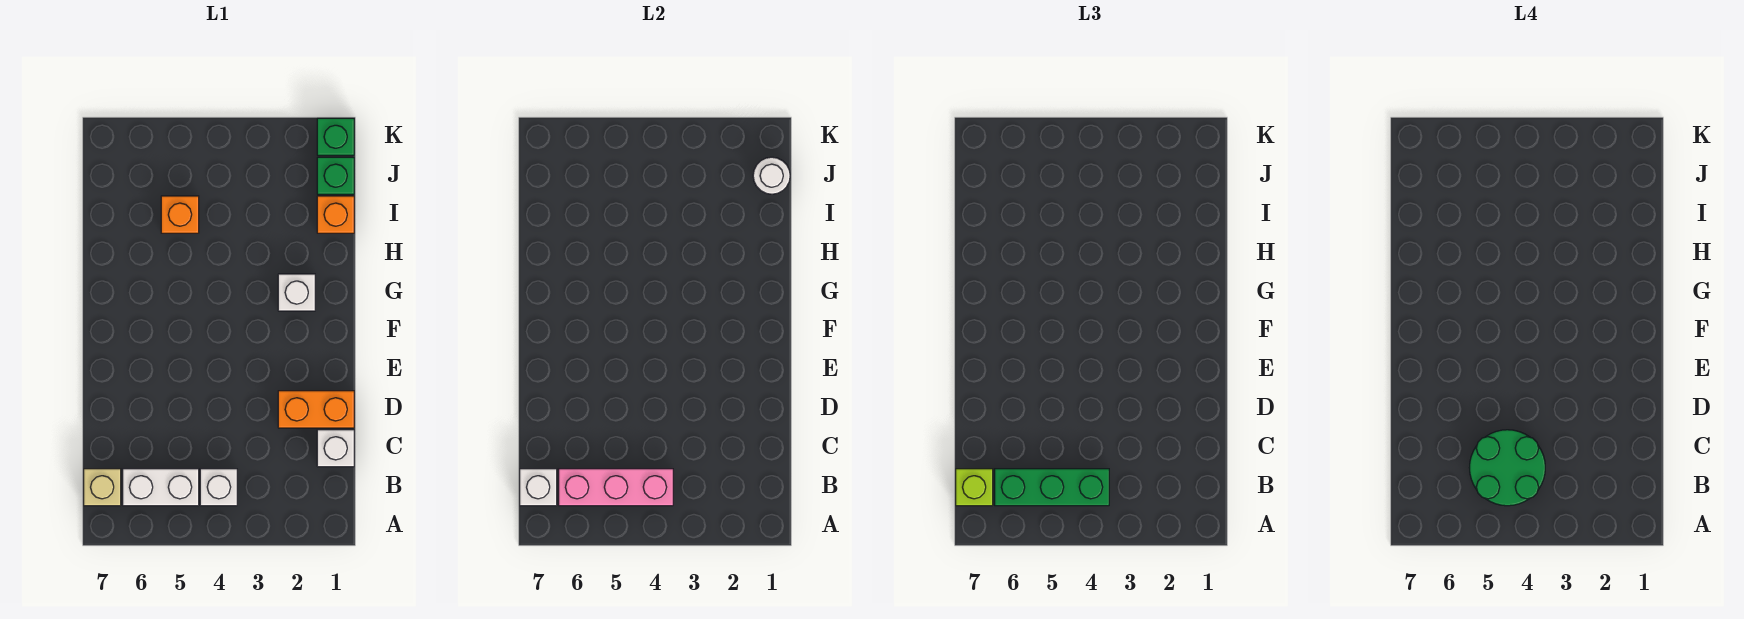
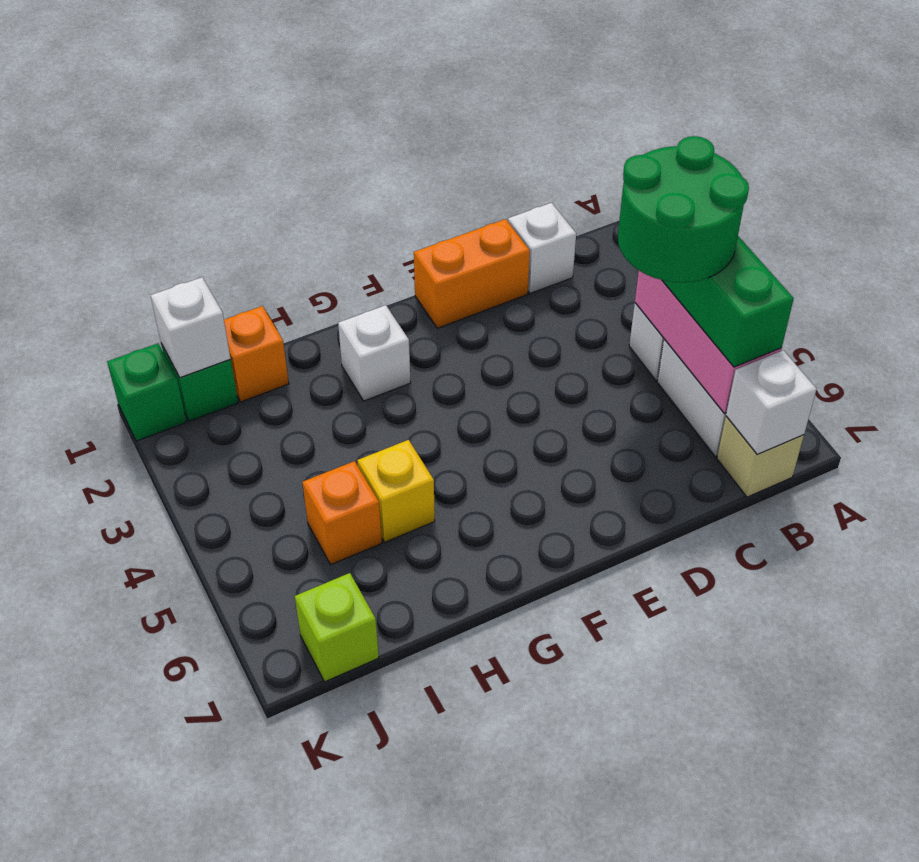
lime brick B7 level 3 -> lime brick J7 level 1
orange brick D1:D2 level 1 -> orange brick D1:E1 level 1
none -> yellow brick H5 level 1
white round brick J1 level 2 -> white brick J1 level 2

